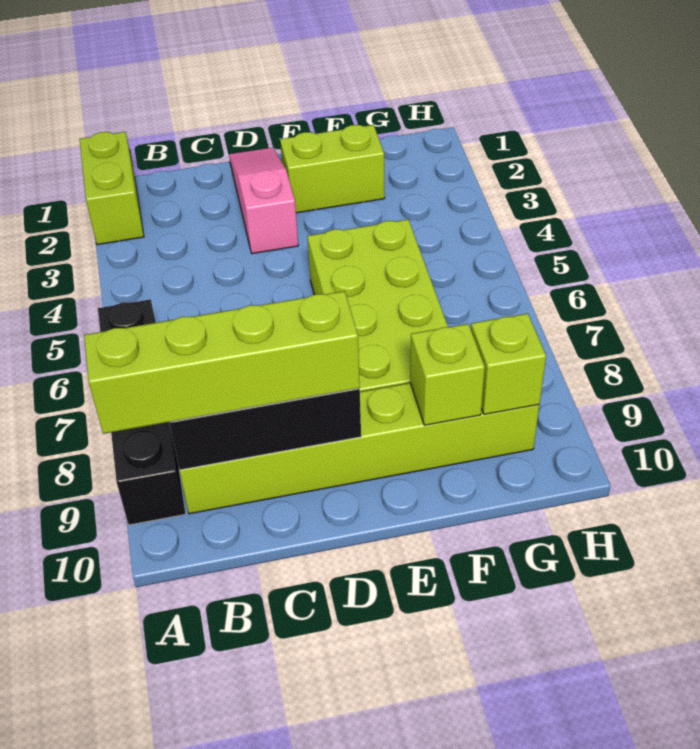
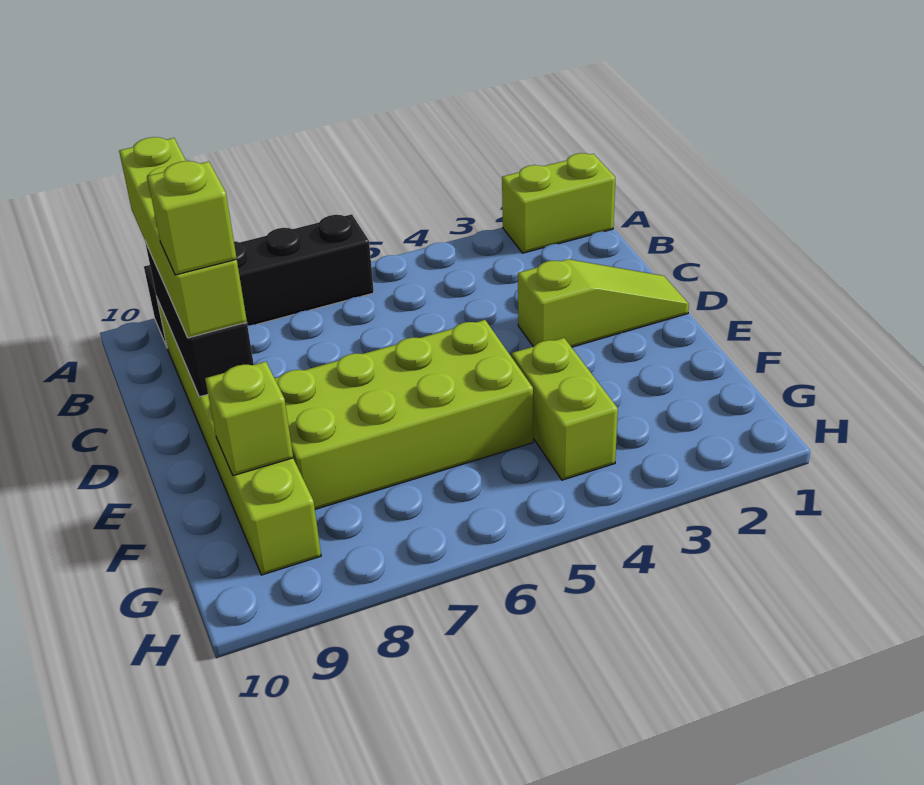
pink slope D1:D3 level 1 top 3 -> lime slope D1:D3 level 1 top 3
lime brick E2:F2 level 1 -> lime brick F4:G4 level 1
lime brick G9 level 2 -> lime brick D9 level 4

